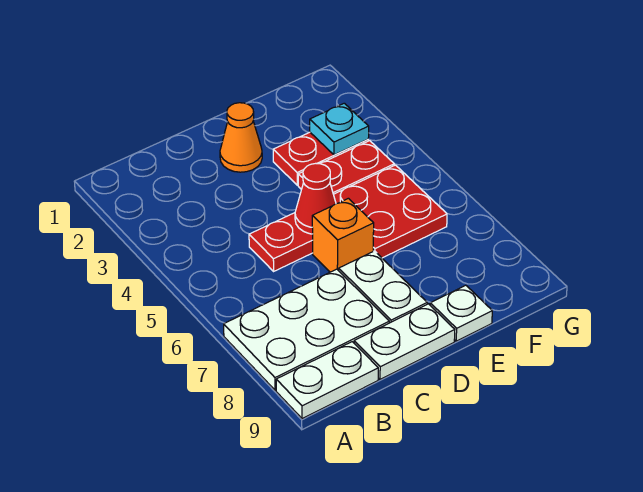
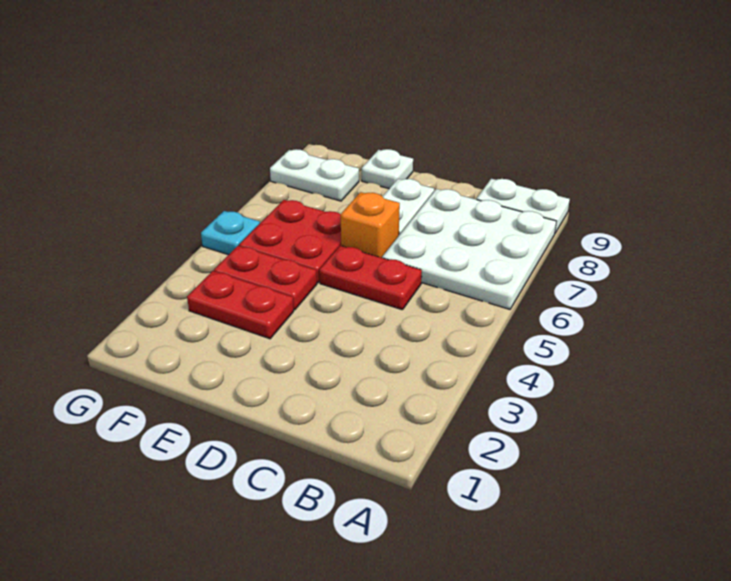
white plate A7:C8 level 1 -> white plate A6:C8 level 1
white plate C9:D9 level 1 -> white plate F8:G8 level 1
orange cone D2 level 1 -> none
red cone D5 level 2 -> none
cyan plate F3 level 2 -> cyan plate G5 level 1

